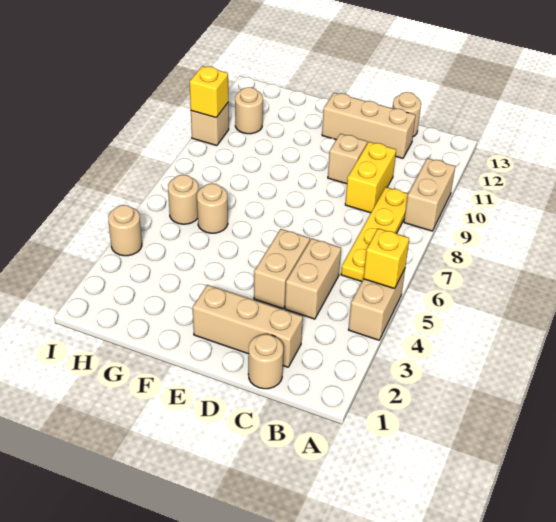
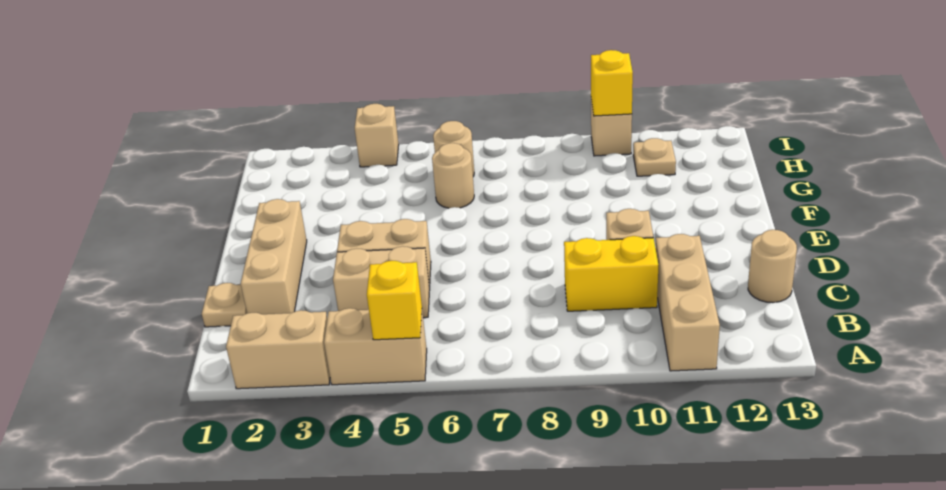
tan brick A9:A10 level 1 -> tan brick A2:A3 level 1
yellow plate B6:B9 level 1 -> none
tan round brick C1 level 1 -> tan plate C1 level 1
tan brick C12:E12 level 1 -> tan brick A11:C11 level 1
tan round brick H11 level 1 -> tan plate H11 level 1
tan round brick I4 level 1 -> tan brick I4 level 1

